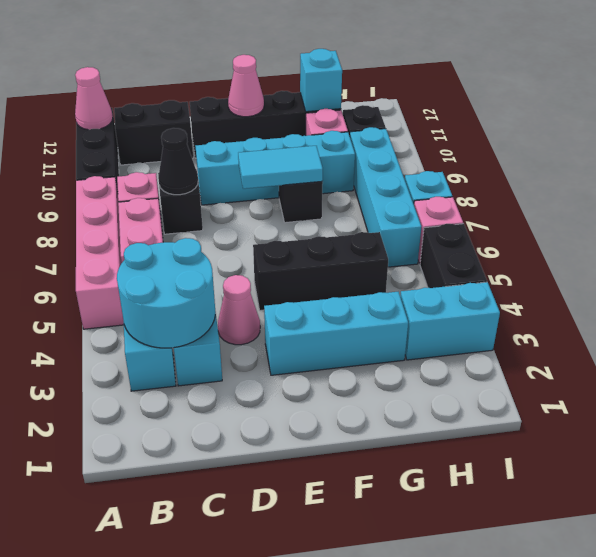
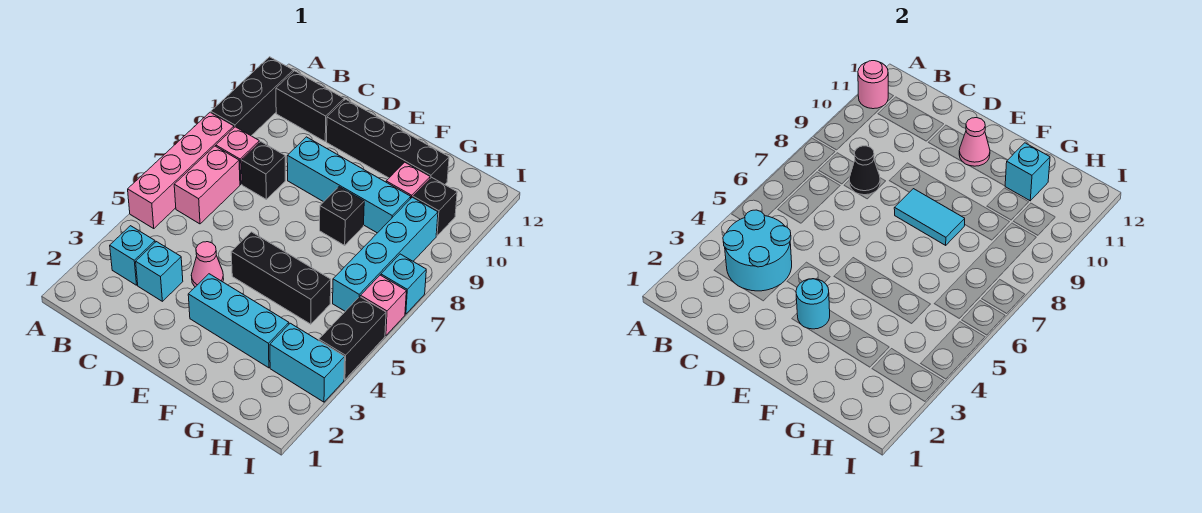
pink cone A11 level 2 -> pink round brick A11 level 2
none -> cyan round brick E3 level 2

